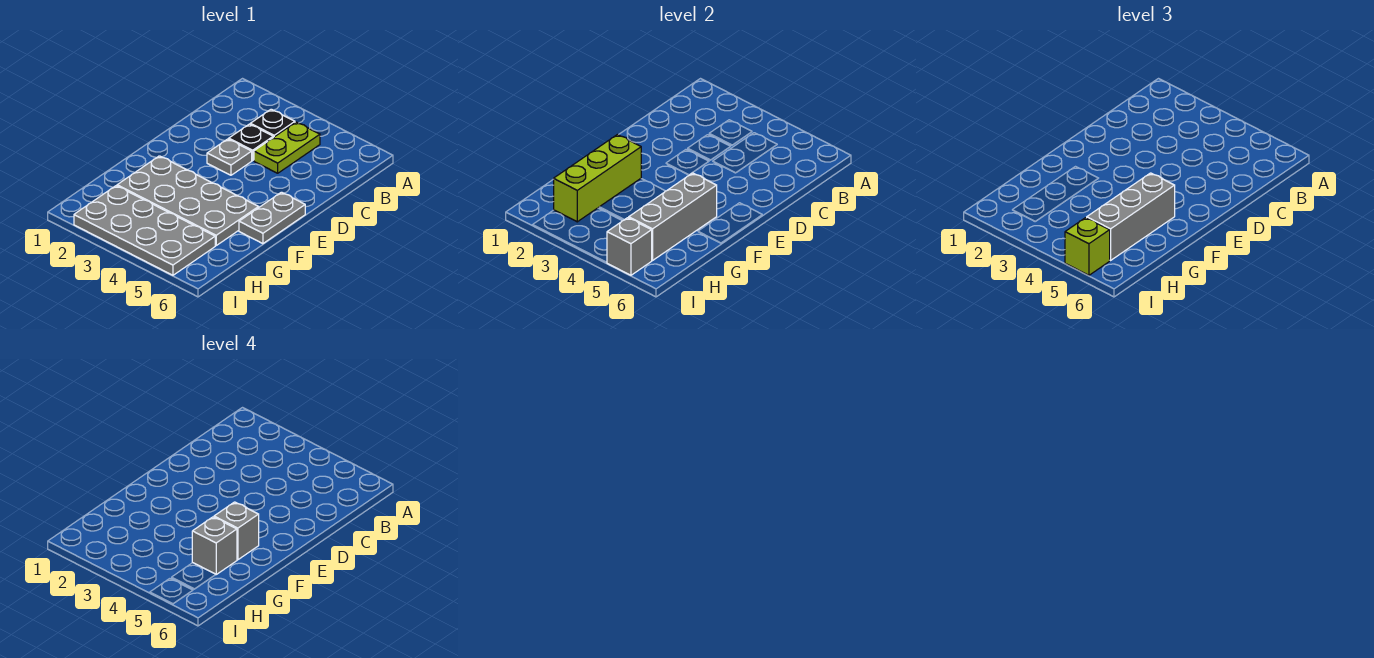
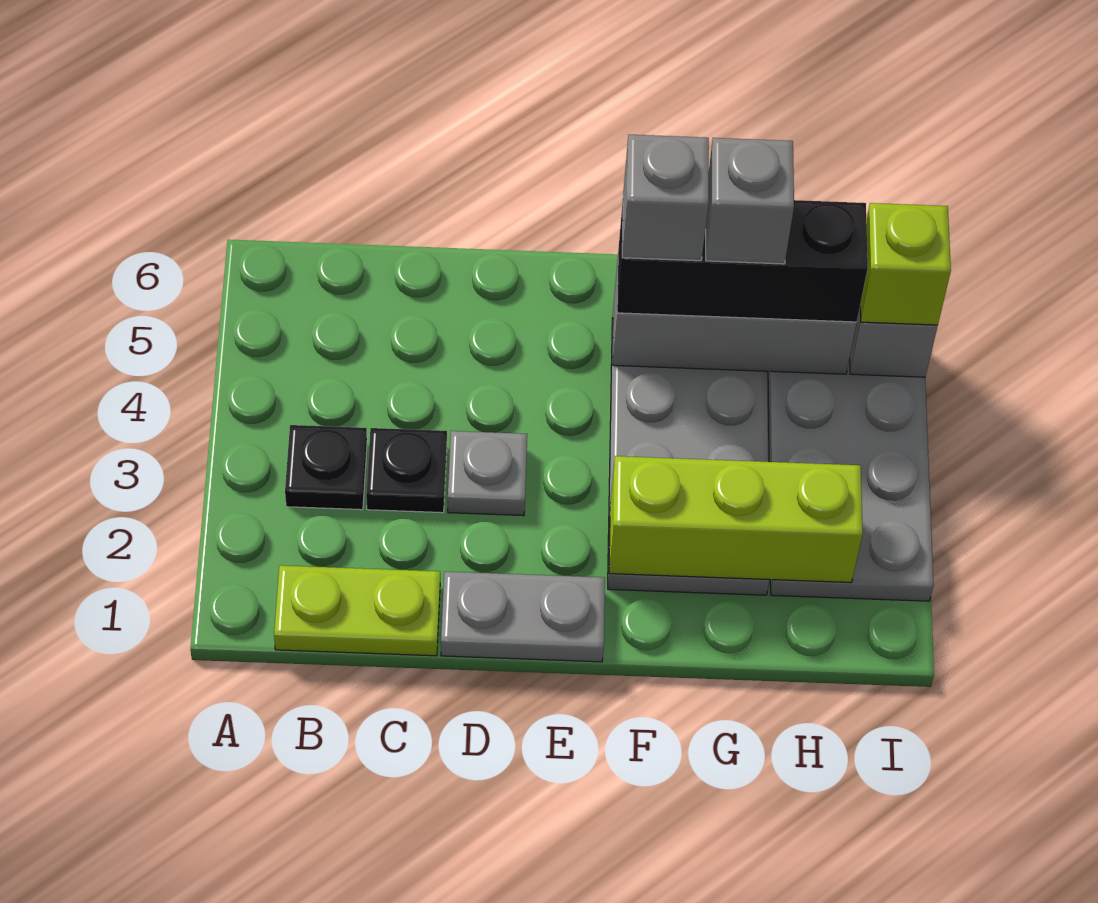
lime plate B4:C4 level 1 -> lime plate B1:C1 level 1
grey plate E6:F6 level 1 -> grey plate D1:E1 level 1
grey brick F5:H5 level 3 -> black brick F5:H5 level 3

